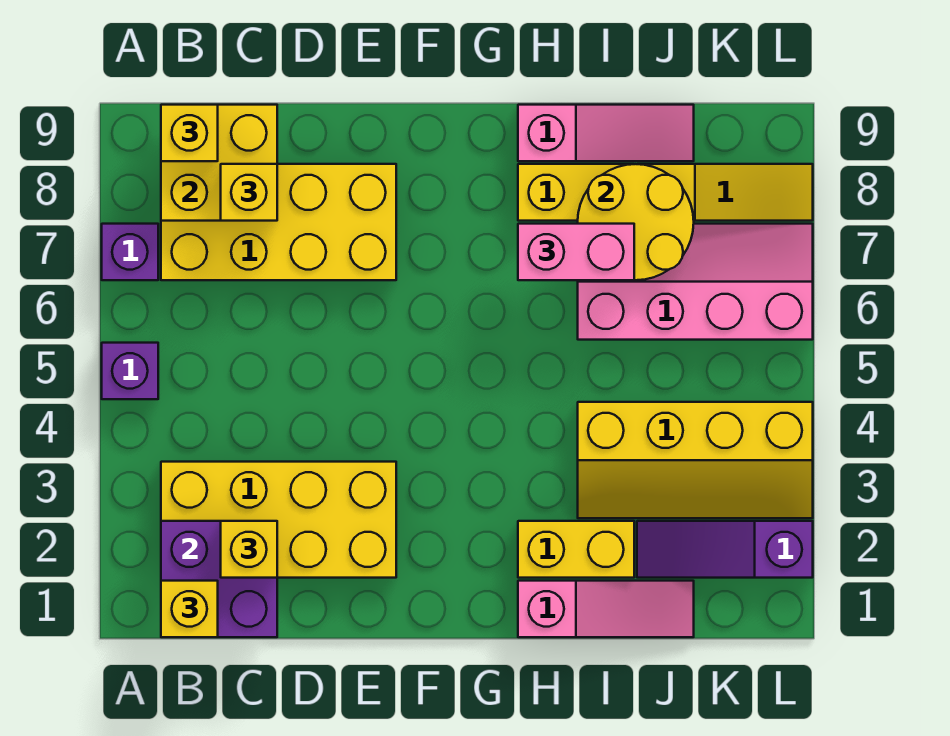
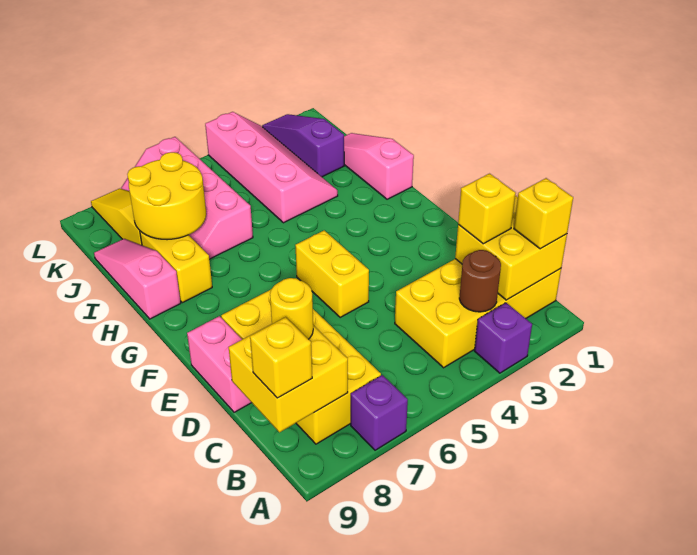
purple brick A5 level 1 -> purple brick A3 level 1
purple brick B1:C2 level 2 -> yellow brick B1:C2 level 2
yellow brick B2:E3 level 1 -> yellow brick B1:C4 level 1
none -> brown round brick B3 level 2
yellow brick C8 level 3 -> yellow round brick C8 level 3
yellow brick H2:I2 level 1 -> yellow brick E5:F5 level 1
pink brick H7:I7 level 3 -> pink brick D9:E9 level 1
yellow slope I3:L4 level 1 top 4 -> pink slope I3:L4 level 1 top 4
purple slope J2:L2 level 1 top L -> purple slope J2:L2 level 1 top J

